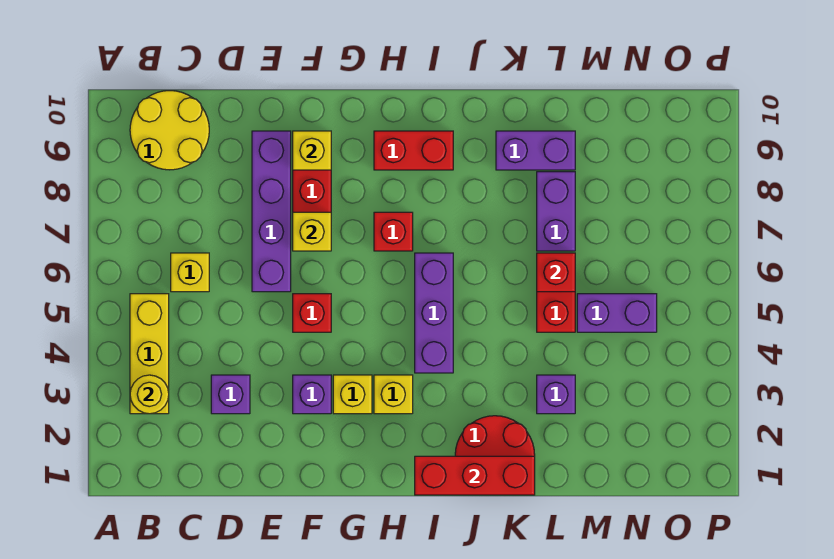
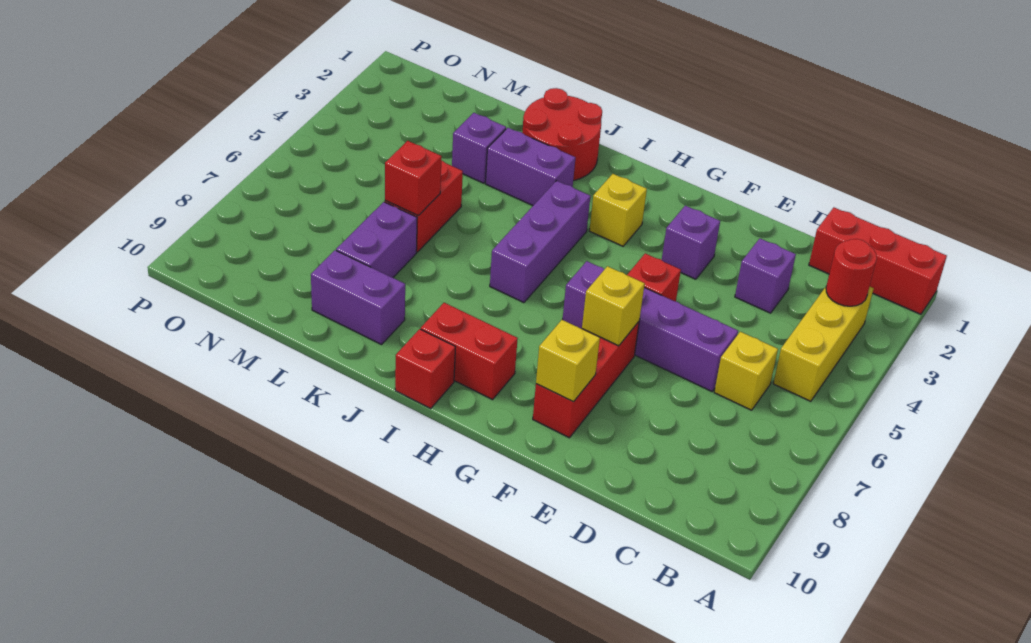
yellow round brick B3 level 2 -> red round brick B3 level 2
yellow round brick B9:C10 level 1 -> none
purple brick E6:E9 level 1 -> purple brick D6:G6 level 1
yellow brick G3 level 1 -> none
red brick H7 level 1 -> red brick I10 level 1
red brick I1:K1 level 2 -> red brick A1:C1 level 1
purple brick M5:N5 level 1 -> purple brick J3:K3 level 1

